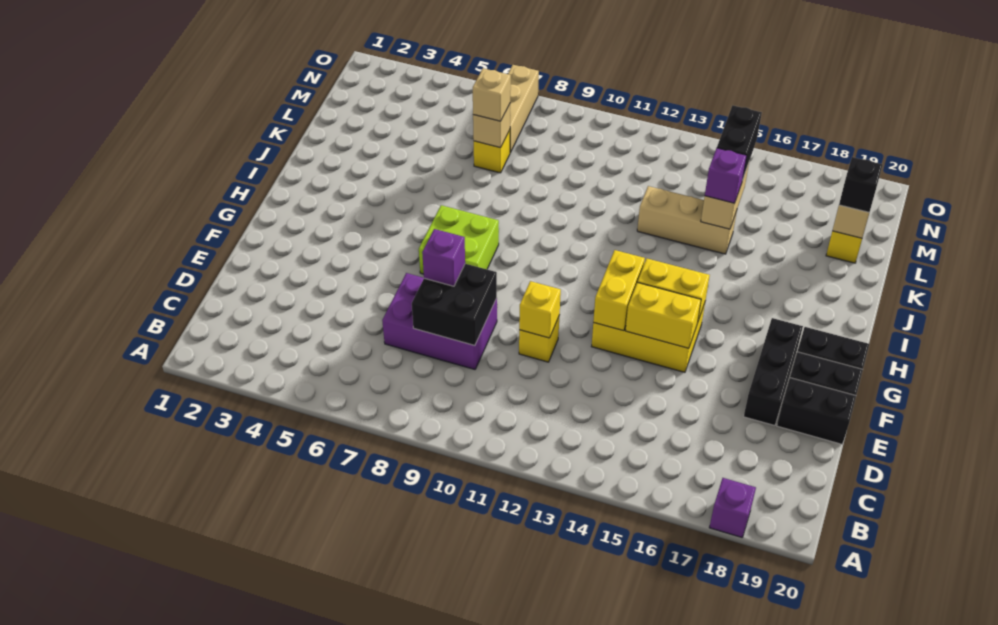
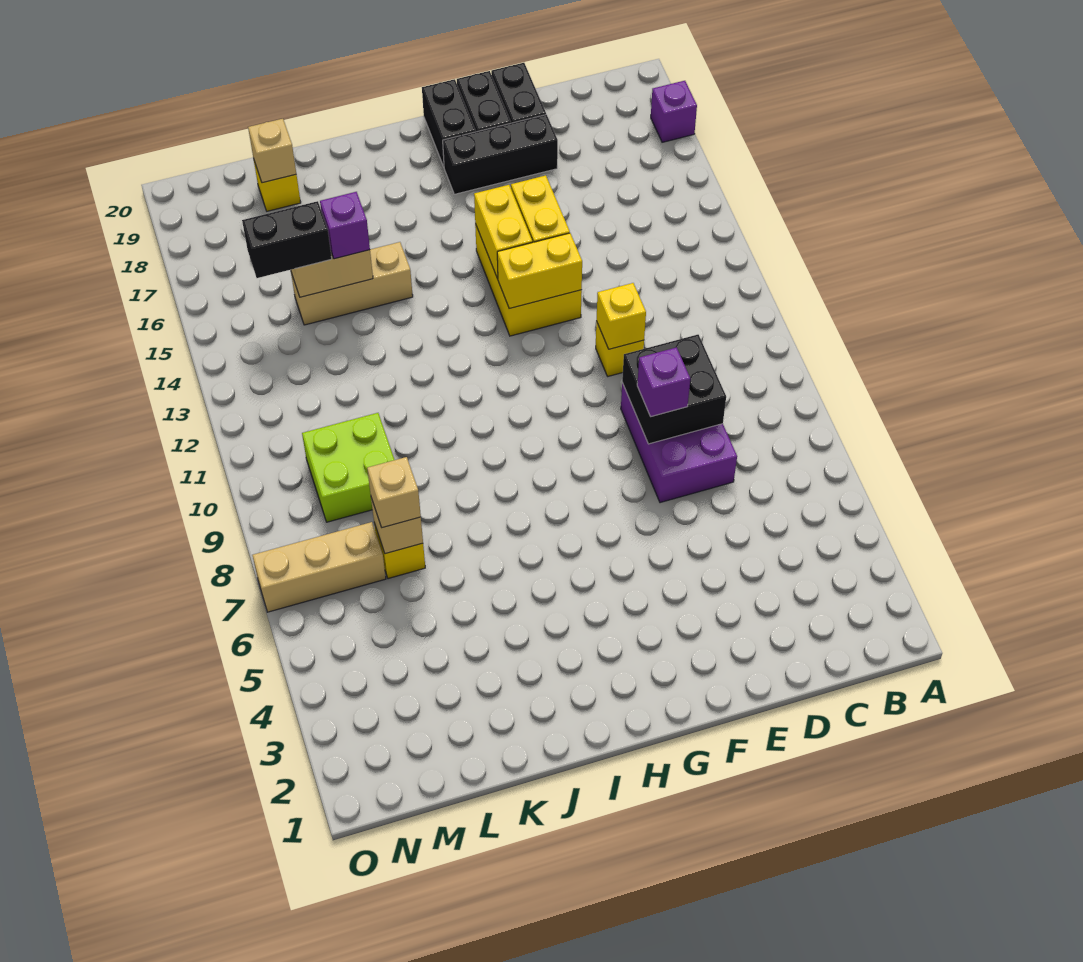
lime brick G7:H8 level 1 -> lime brick L9:M10 level 1
tan brick K13:K15 level 1 -> tan brick J15:L15 level 1
black brick L19 level 3 -> none

